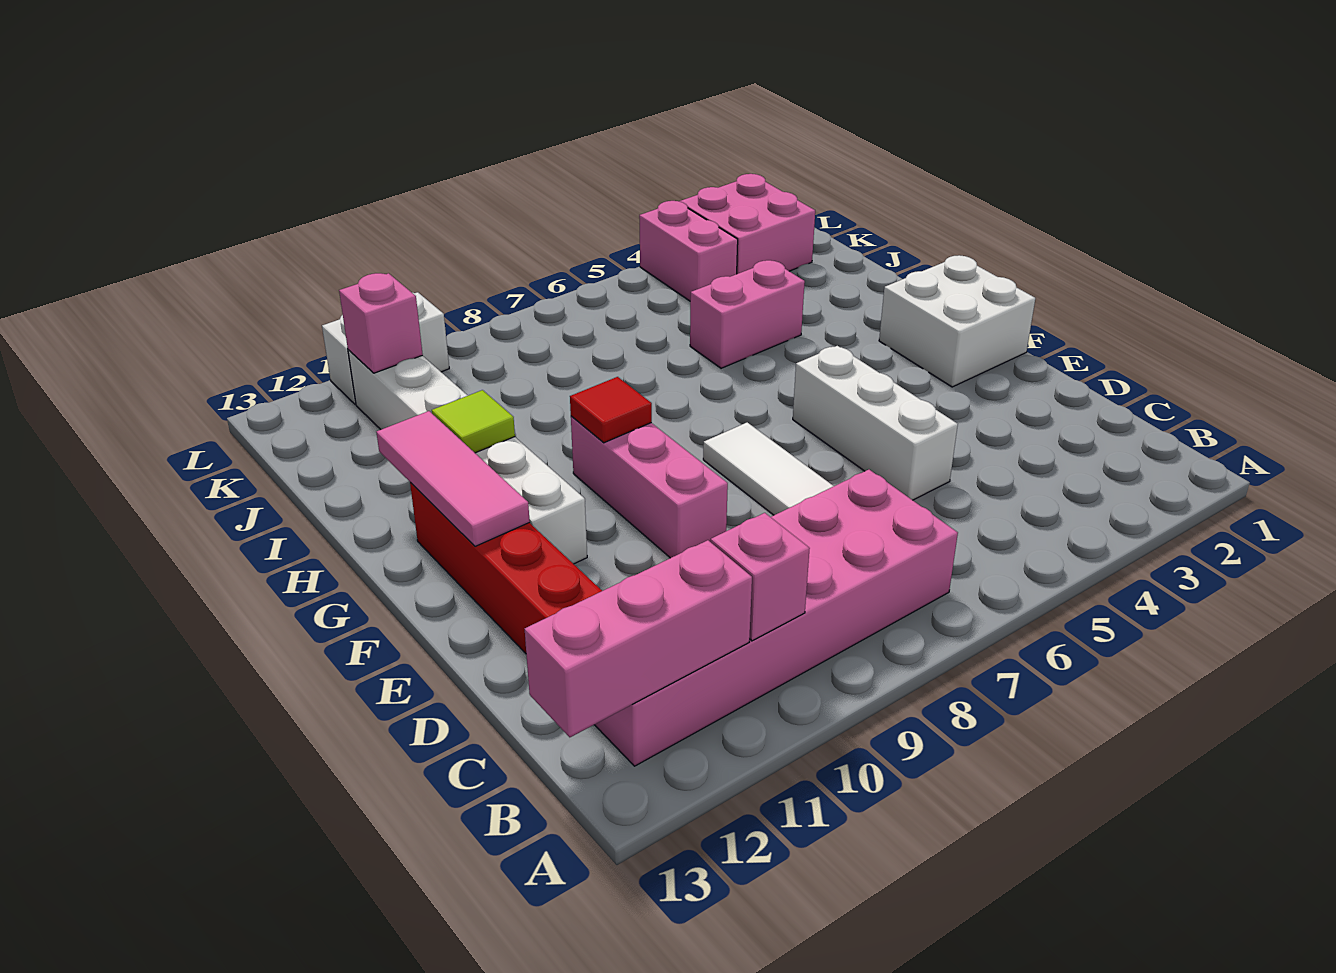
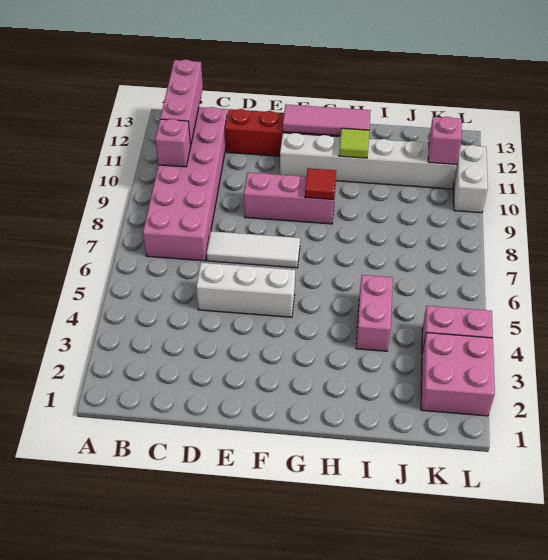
white brick F1:G2 level 1 -> none

